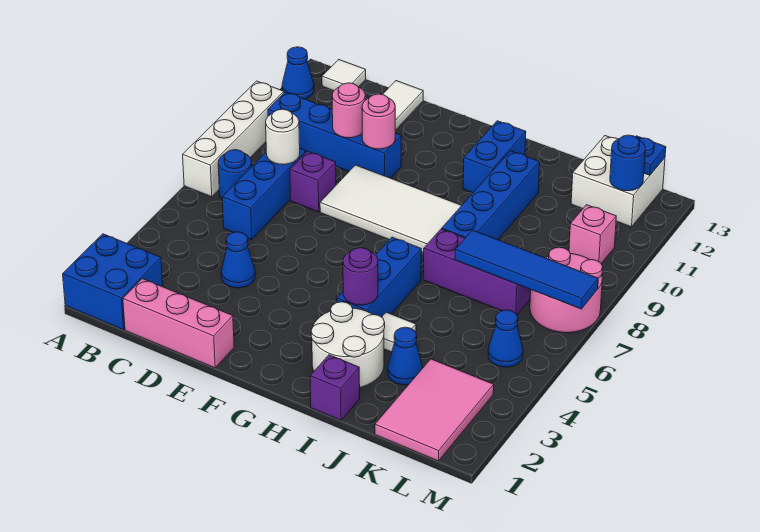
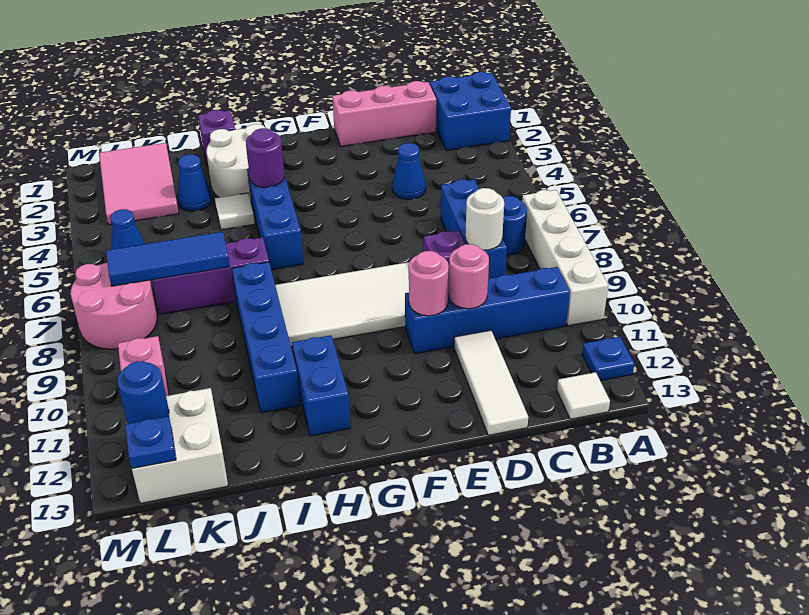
blue cone A12 level 1 -> blue plate A12 level 1
blue tile J7:M7 level 2 -> blue tile J7:L7 level 2

